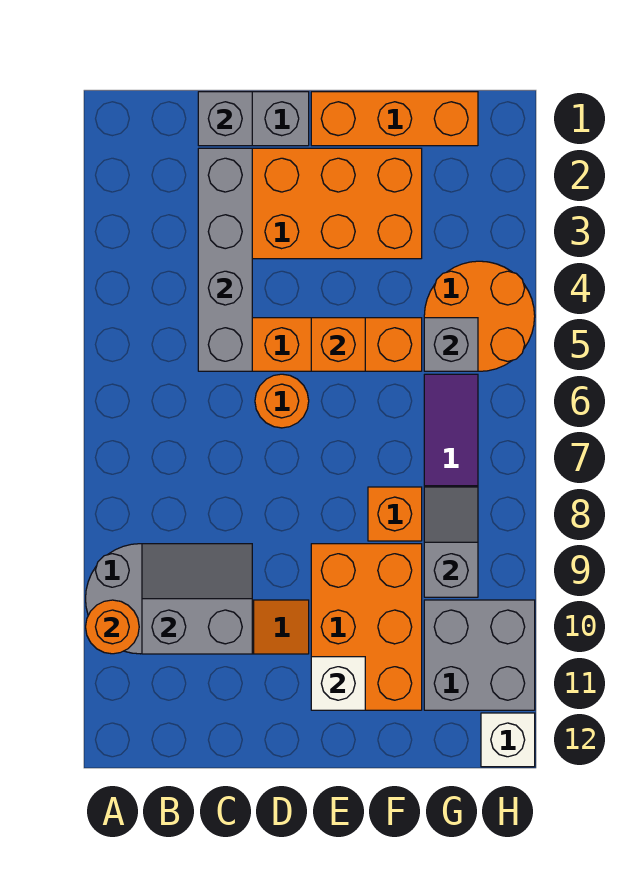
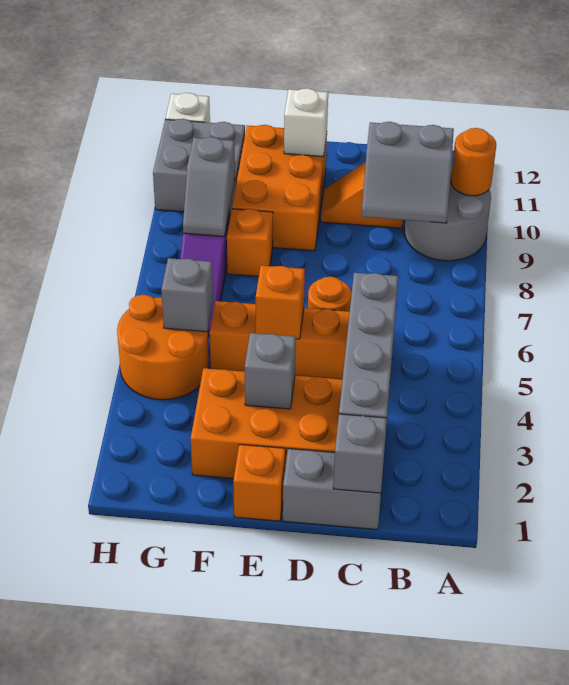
orange brick E1:G1 level 1 -> orange brick E1 level 1
none -> grey brick E3 level 2

